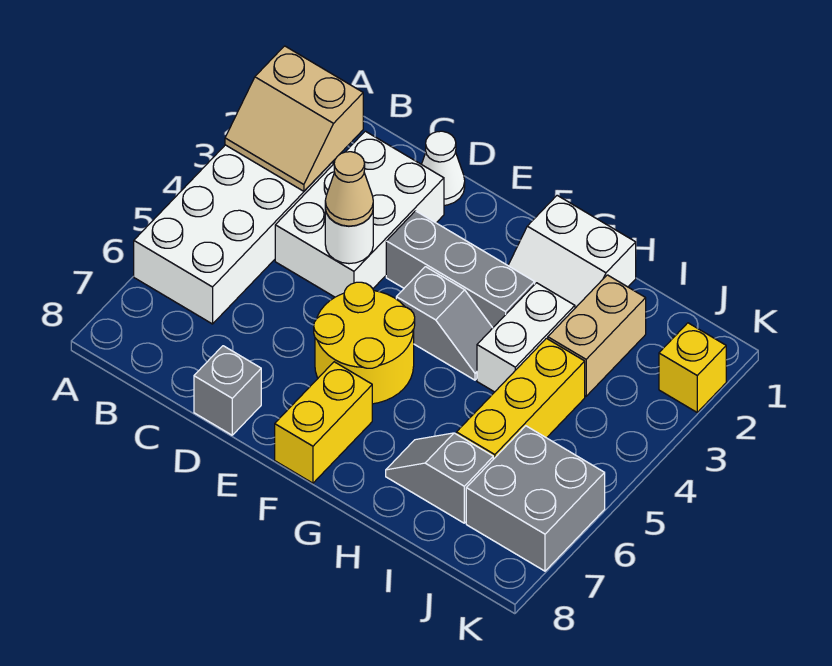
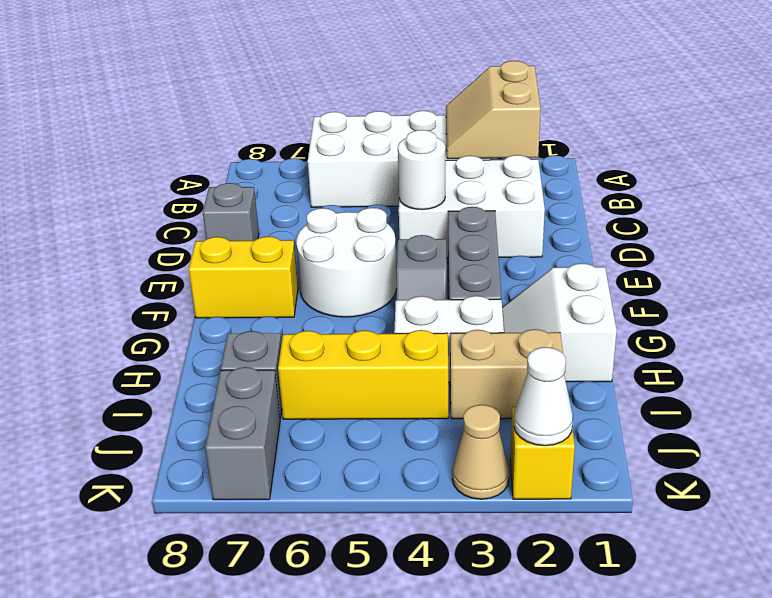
white cone D1 level 1 -> white cone K2 level 2
tan cone D4 level 3 -> tan cone K3 level 1
yellow round brick E5:F6 level 1 -> white round brick E5:F6 level 1
grey brick J6:K7 level 1 -> grey brick J7:K7 level 1

